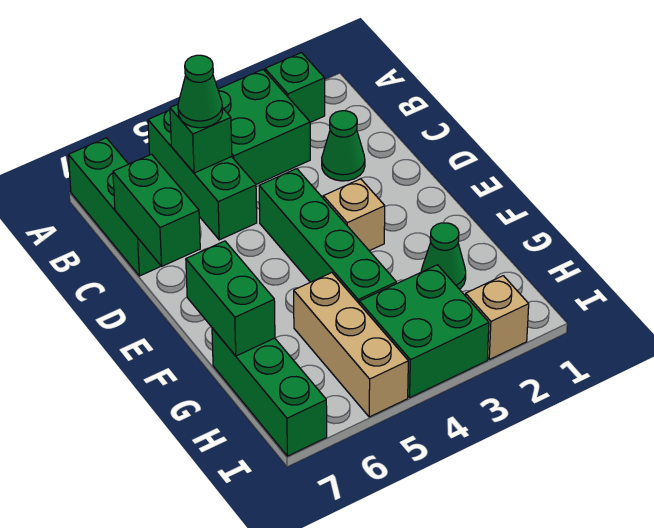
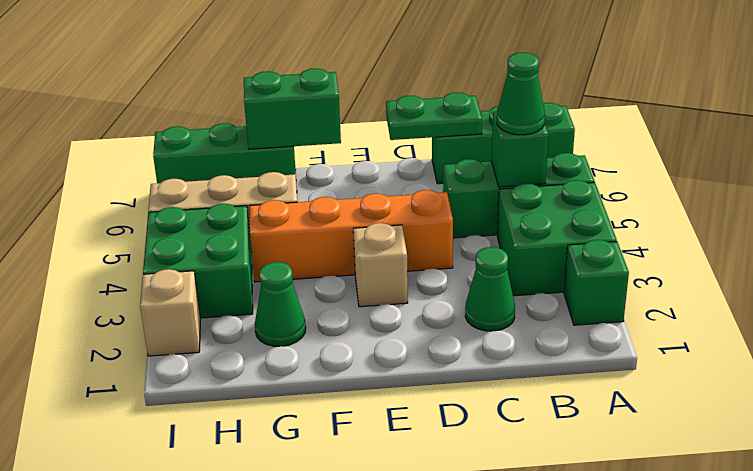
green brick C7:D7 level 2 -> green plate C7:D7 level 2
green brick D4:G4 level 1 -> orange brick D4:G4 level 1

